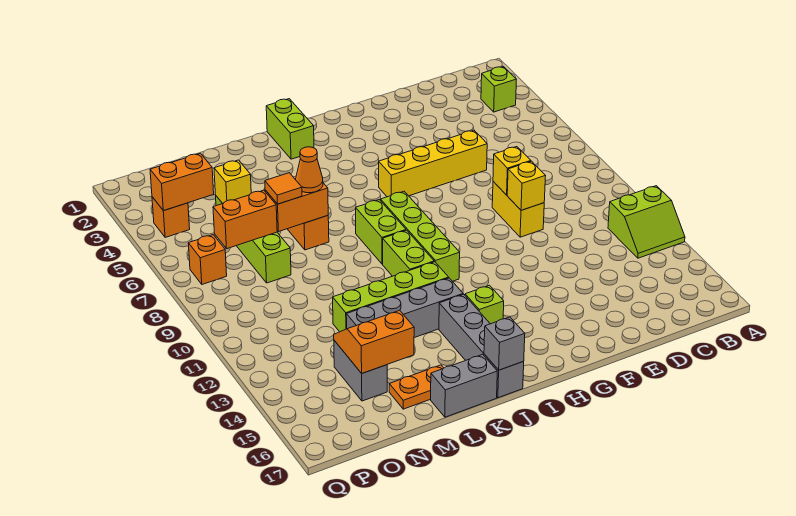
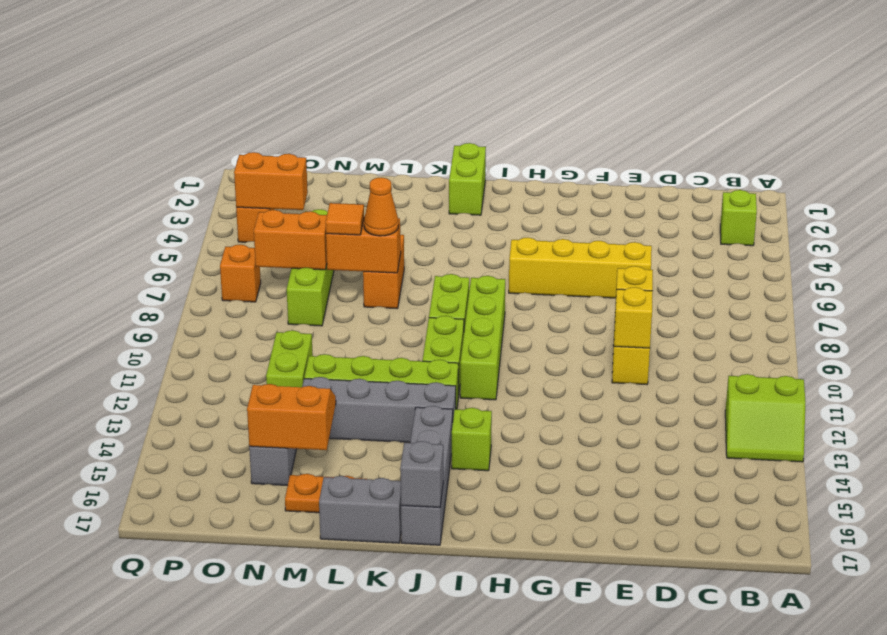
yellow brick N5 level 2 -> none
none -> lime brick N11:N12 level 1

